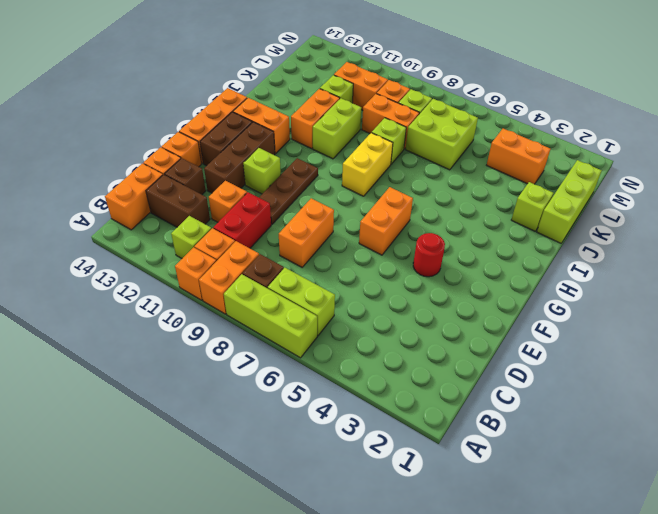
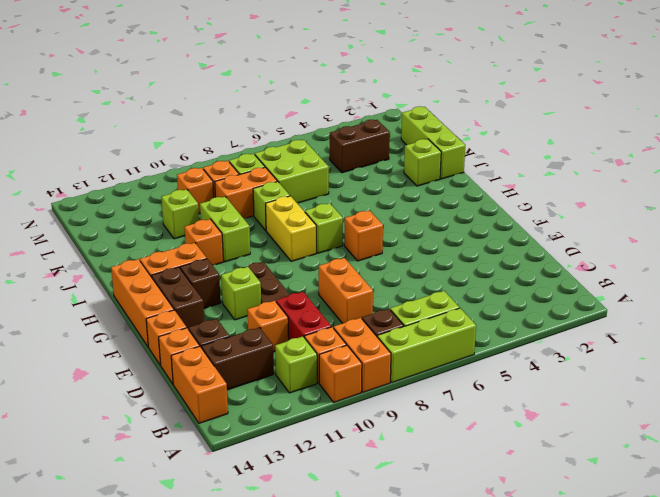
brown brick E12:G12 level 1 -> brown brick G12 level 1
red round brick F4 level 1 -> none
orange brick F6:G6 level 1 -> orange brick G6 level 1
none -> lime brick H7 level 1
orange brick I11:J11 level 1 -> orange brick I11 level 1
orange brick L3:L4 level 1 -> brown brick L3:L4 level 1
orange brick L10:L11 level 1 -> orange brick L10 level 1

